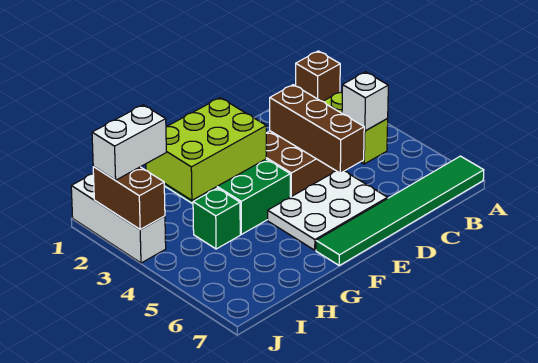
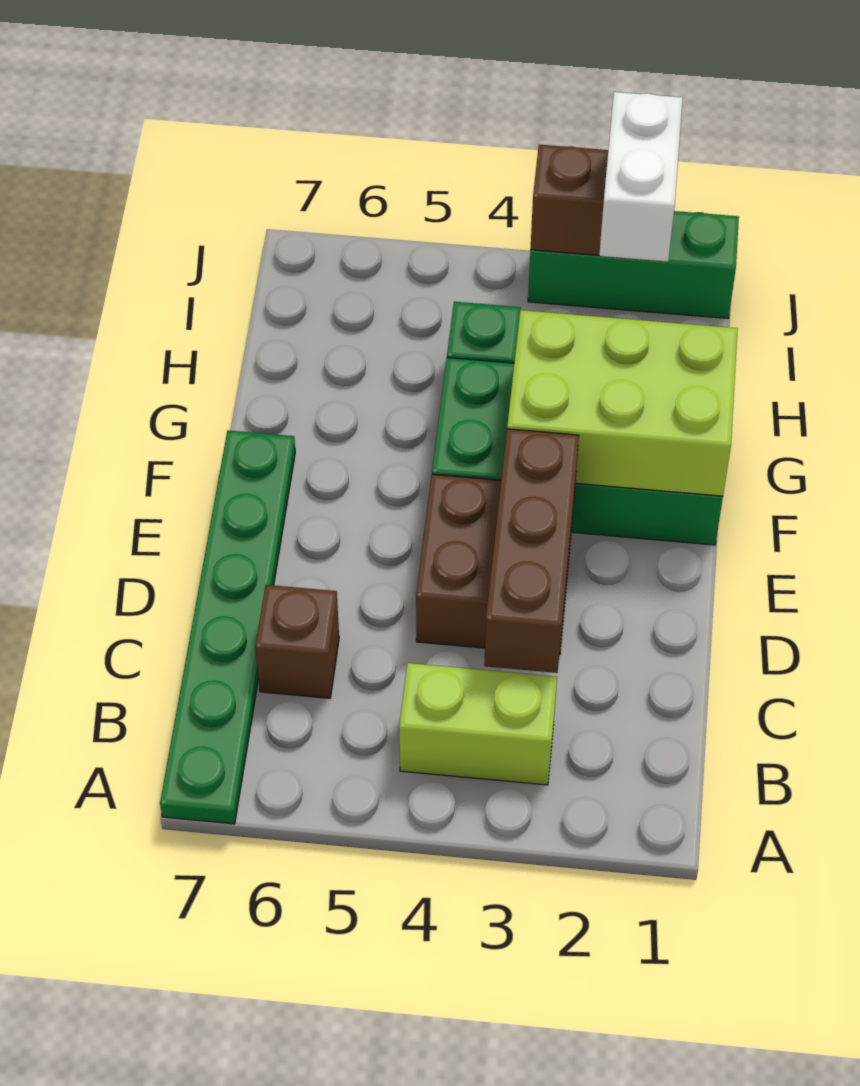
brown brick A1 level 1 -> brown brick C6 level 1
green tile A7:F7 level 1 -> green plate A7:F7 level 1
white brick B4 level 2 -> none
brown brick D3:D5 level 2 -> brown brick C3:E3 level 2
white plate D5:F6 level 1 -> none
lime brick F2:H3 level 2 -> lime brick F1:G3 level 2
white brick J1:J3 level 1 -> green brick J1:J3 level 1

